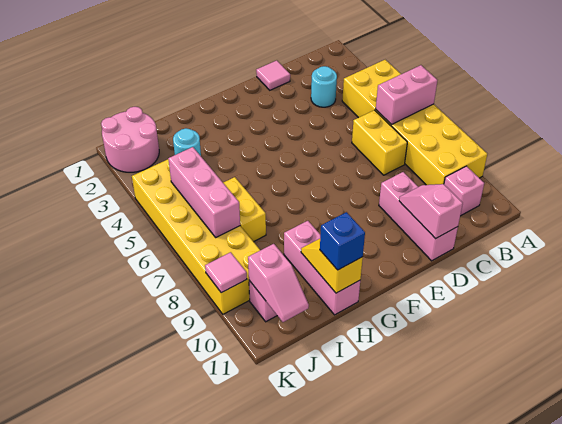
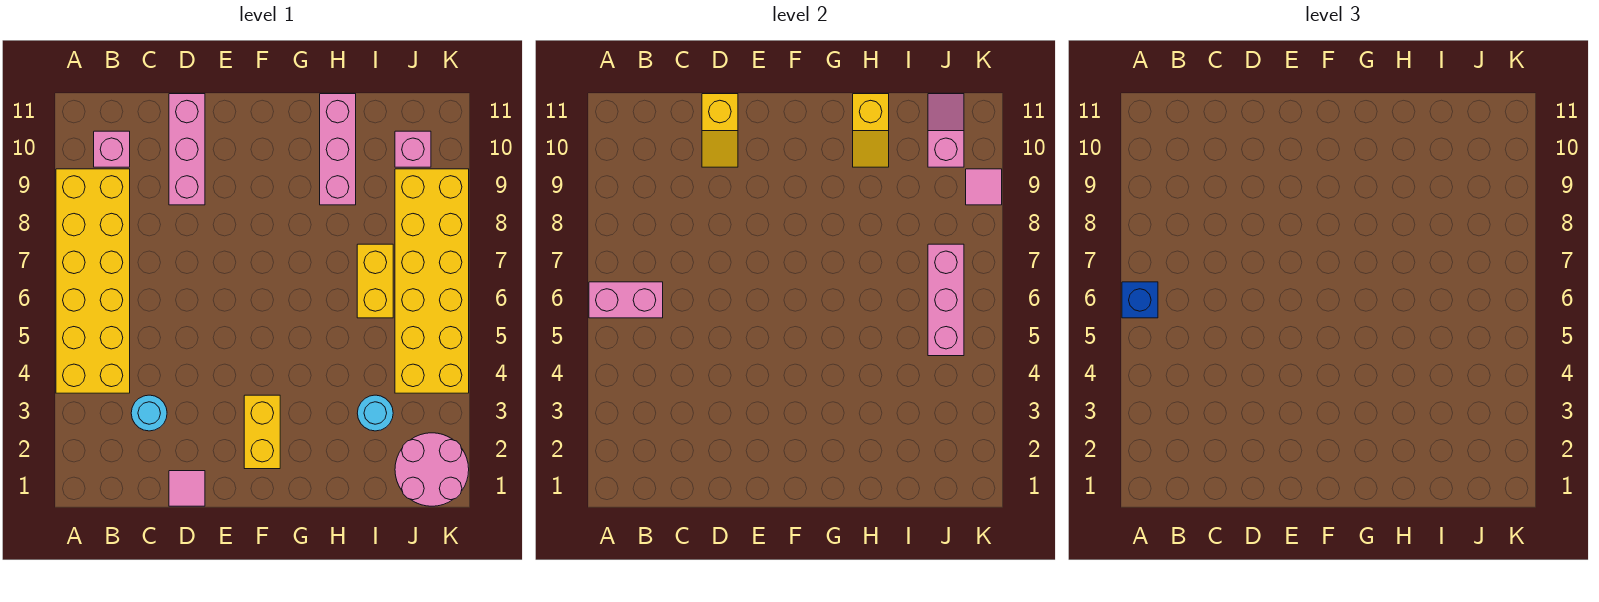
yellow brick C6:C7 level 1 -> yellow brick F2:F3 level 1
pink slope D10:D11 level 2 top 11 -> yellow slope D10:D11 level 2 top 11
blue brick H11 level 3 -> blue brick A6 level 3

